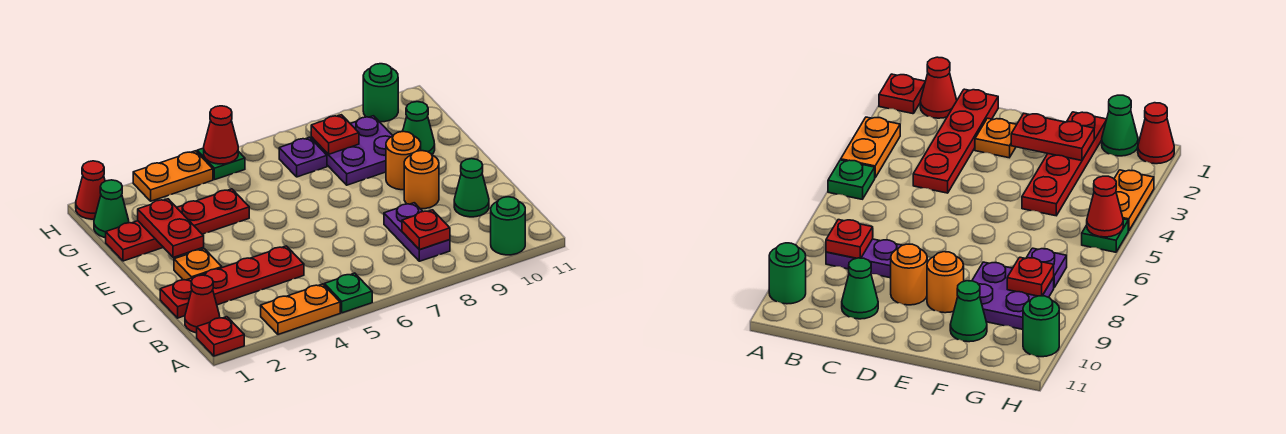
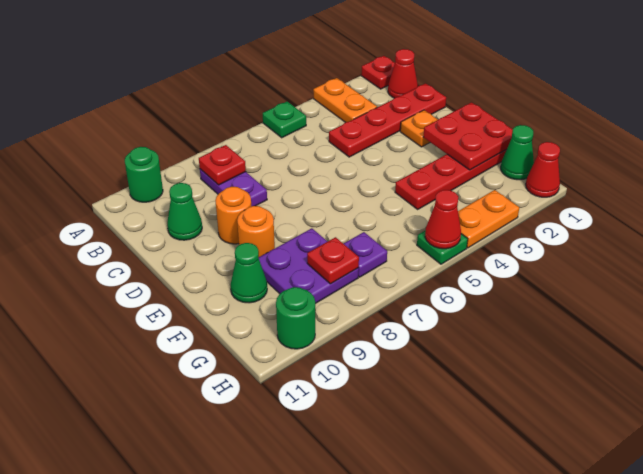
orange plate A3:A4 level 1 -> orange plate A3:B3 level 1
red plate E2:F2 level 2 -> red plate E1:F2 level 2

